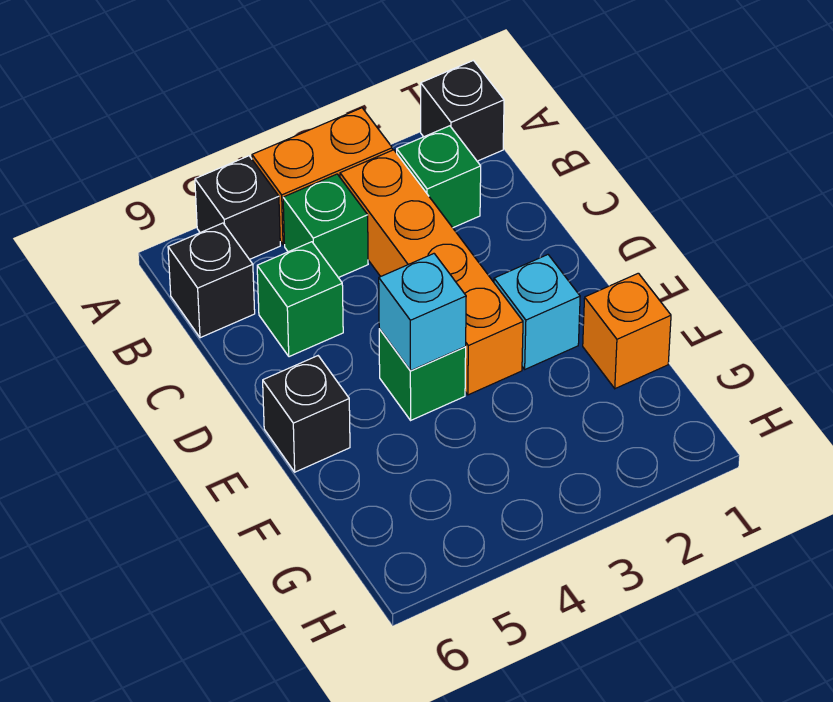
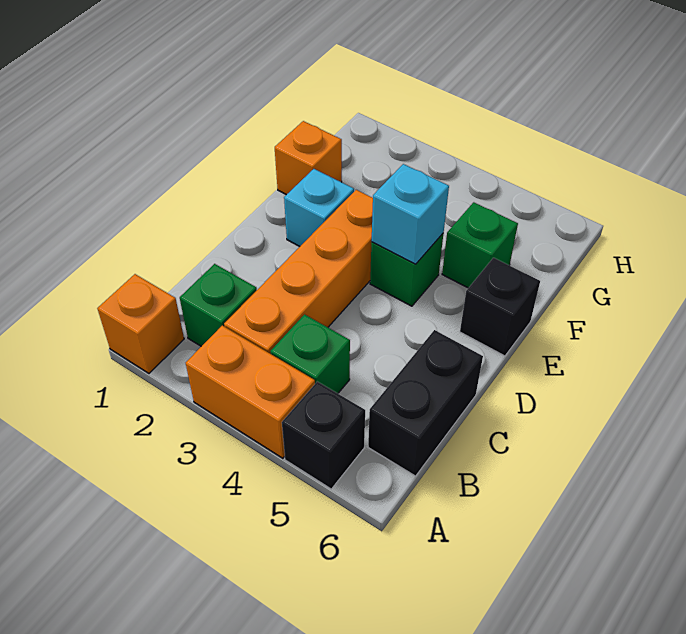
black brick A1 level 1 -> orange brick A1 level 1
black brick B6 level 1 -> black brick B6:C6 level 1
green brick C5 level 1 -> green brick F5 level 1

